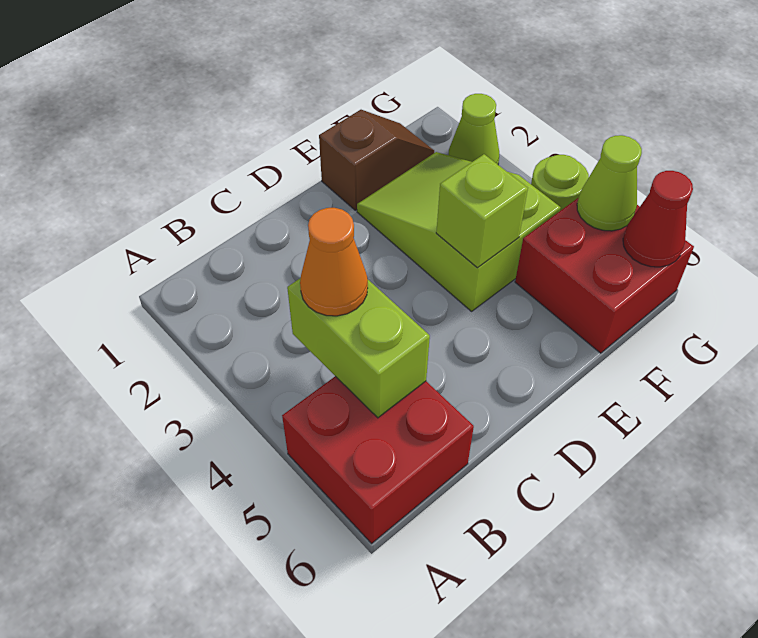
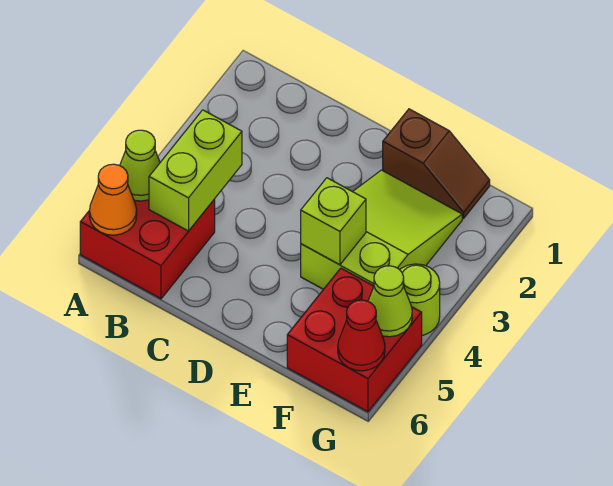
orange cone B4 level 3 -> orange cone A6 level 2
lime cone G2 level 1 -> lime cone A5 level 2

